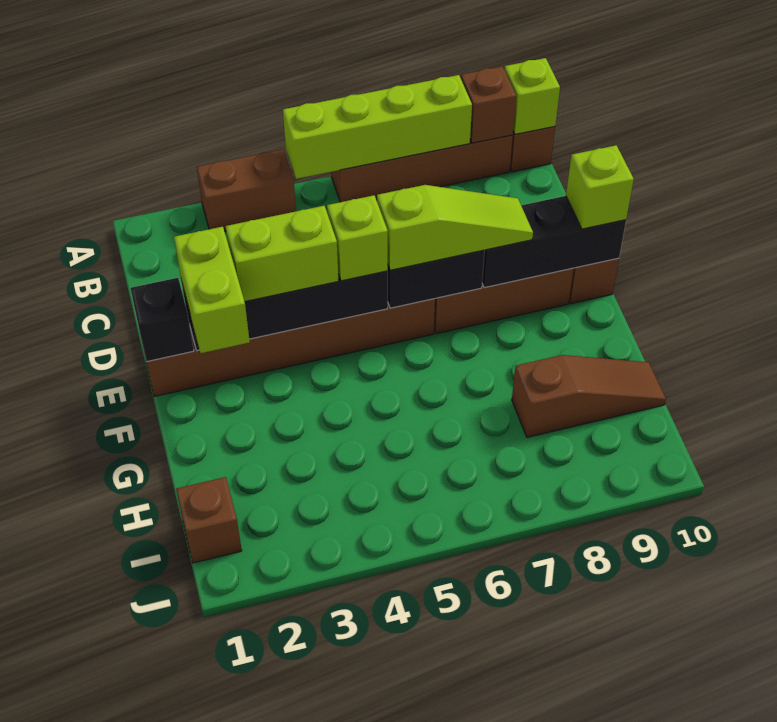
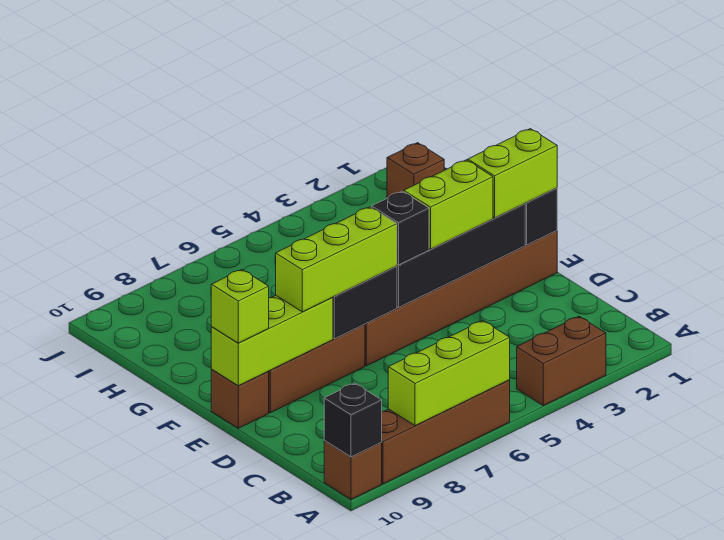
lime brick A5:A8 level 2 -> lime brick A6:A8 level 2
brown brick A9 level 2 -> none
lime brick A10 level 2 -> black brick A10 level 2
lime brick E2:F2 level 3 -> lime brick E1:E2 level 3
lime brick E5 level 3 -> black brick E5 level 3
lime slope E6:E8 level 3 top 6 -> lime brick E6:E8 level 3
black brick E8:E10 level 2 -> lime brick E8:E10 level 2
brown slope H8:H10 level 1 top 8 -> none

